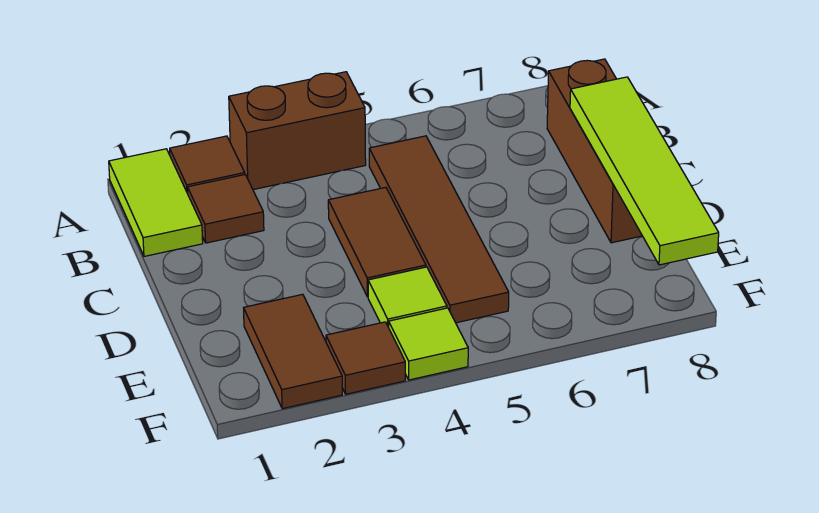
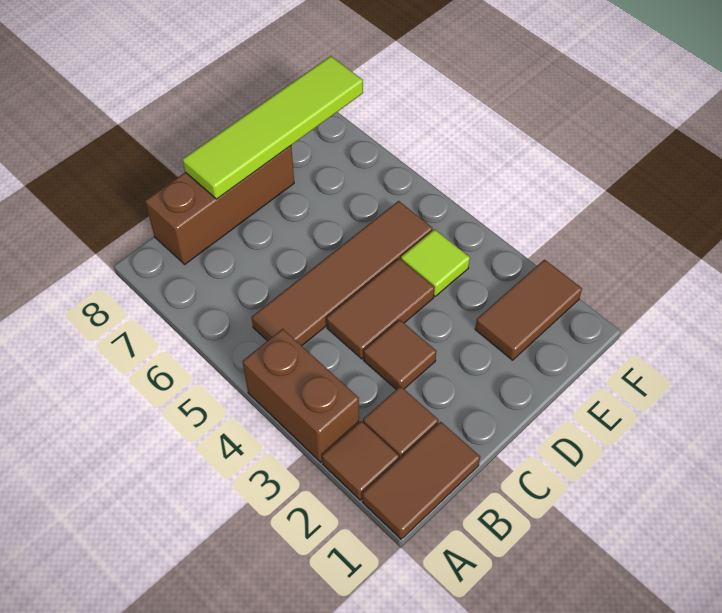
lime tile A1:B1 level 1 -> brown tile A1:B1 level 1
brown tile F3 level 1 -> brown tile C3 level 1
lime tile F4 level 1 -> none

